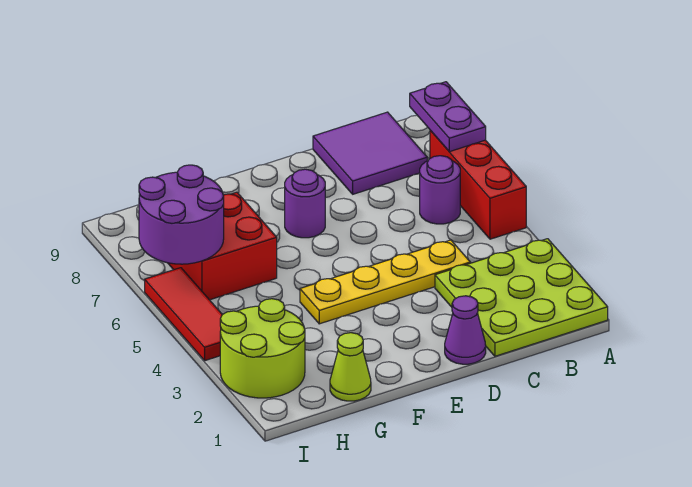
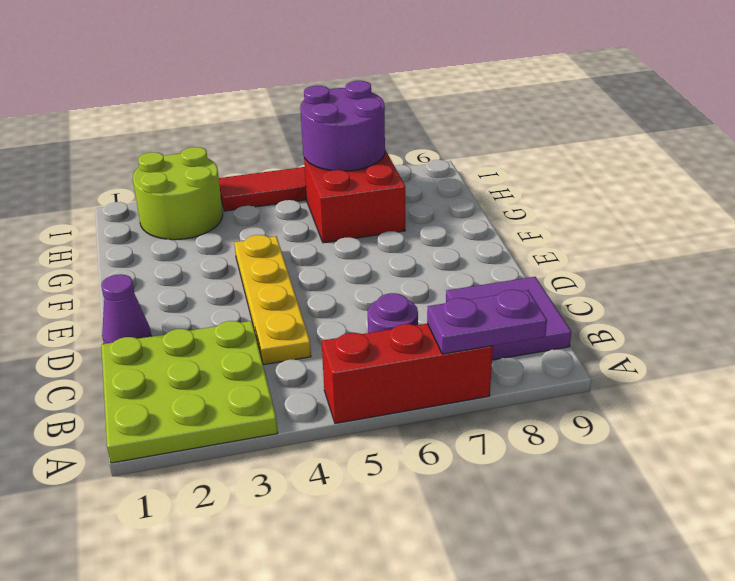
purple round brick E7 level 1 -> none
lime cone G1 level 1 -> none

